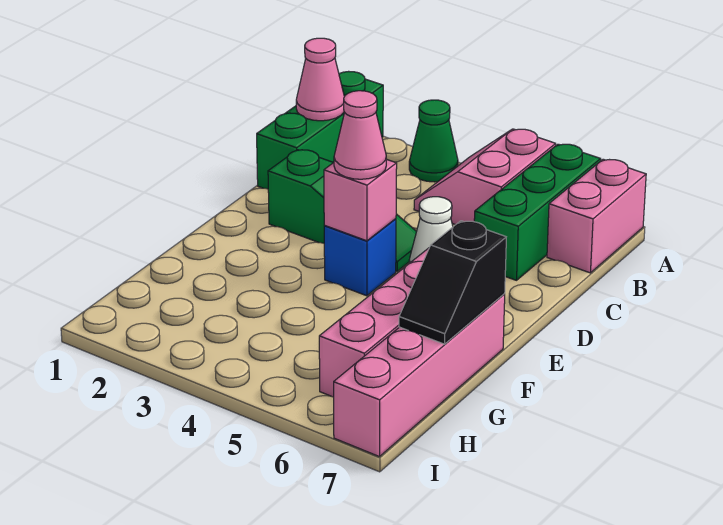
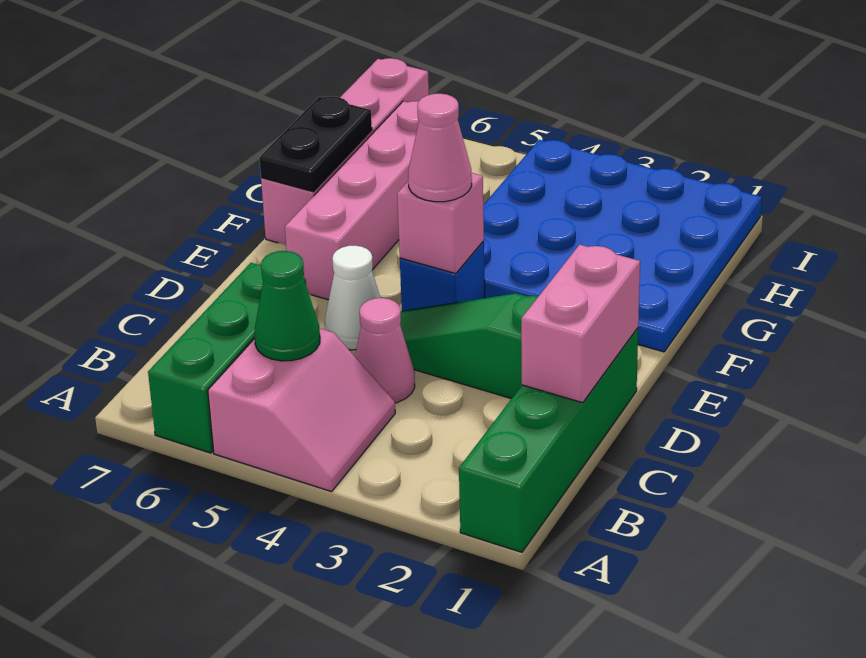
green brick A1:C1 level 1 -> green brick A1:D1 level 1
green cone A3 level 1 -> green cone B5 level 2
pink brick A7:B7 level 1 -> pink brick C1:D1 level 2
pink cone B1 level 2 -> pink cone C4 level 1
none -> blue plate F1:I4 level 1
black slope F7:G7 level 2 top F -> black plate F7:G7 level 2

